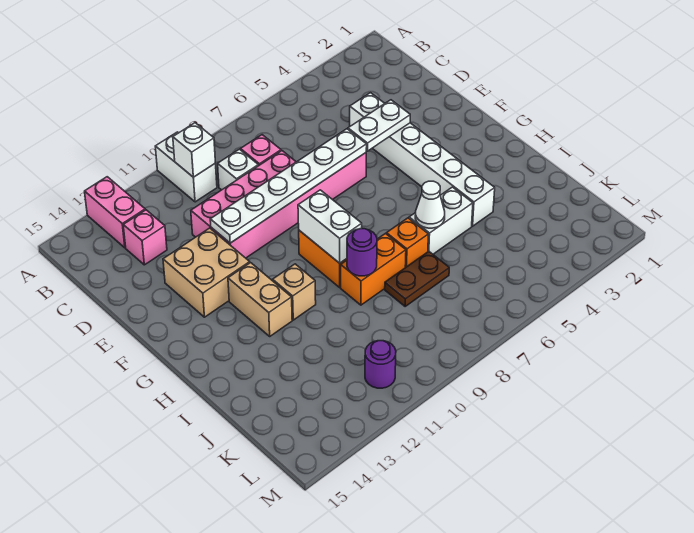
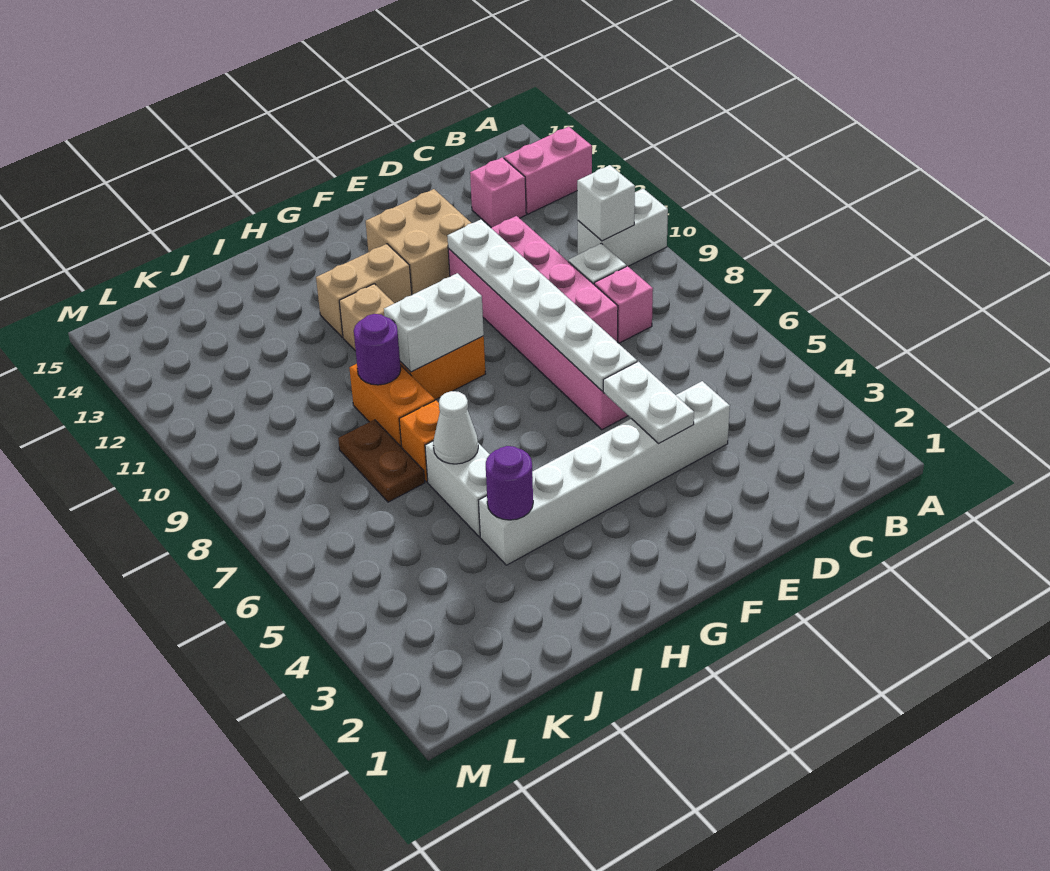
purple round brick L11 level 1 -> purple round brick I4 level 2

